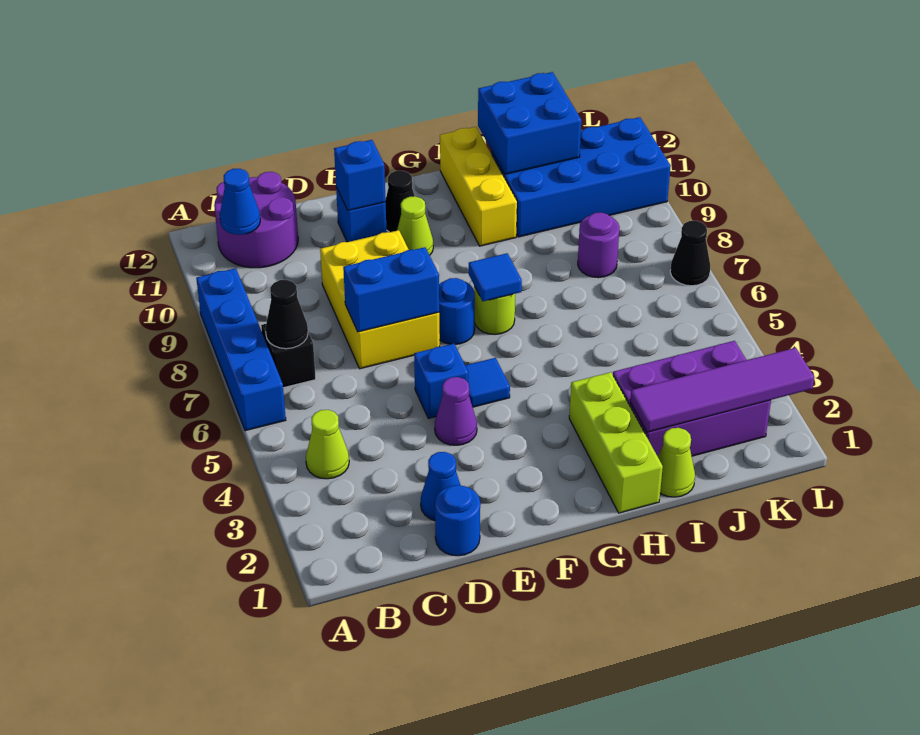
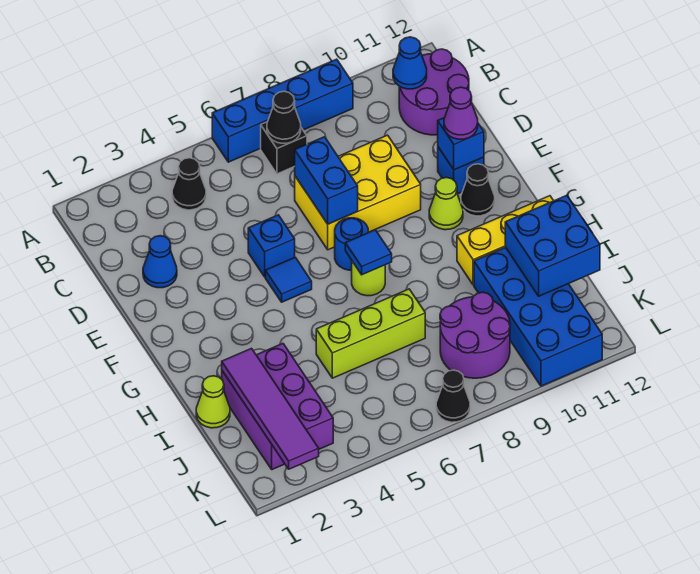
lime cone B4 level 1 -> black cone B4 level 1
blue round brick D1 level 1 -> none
purple cone E4 level 1 -> purple cone E11 level 3
lime brick H1:H3 level 1 -> lime brick I5:I7 level 1
purple round brick J8 level 1 -> purple round brick J8:K9 level 1

